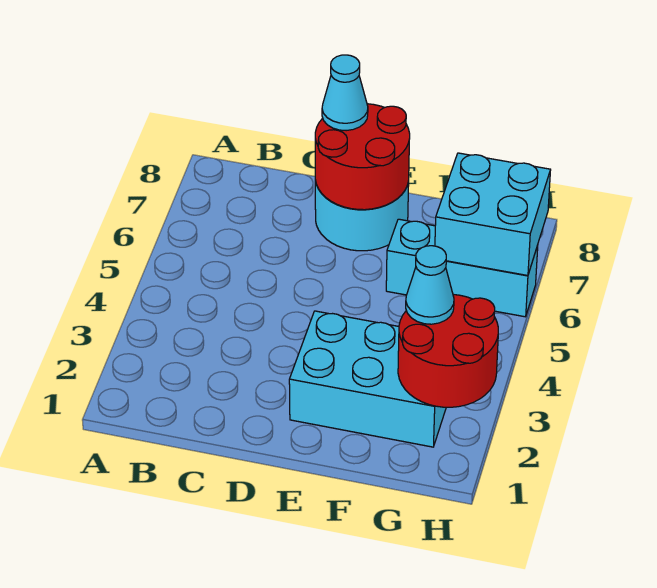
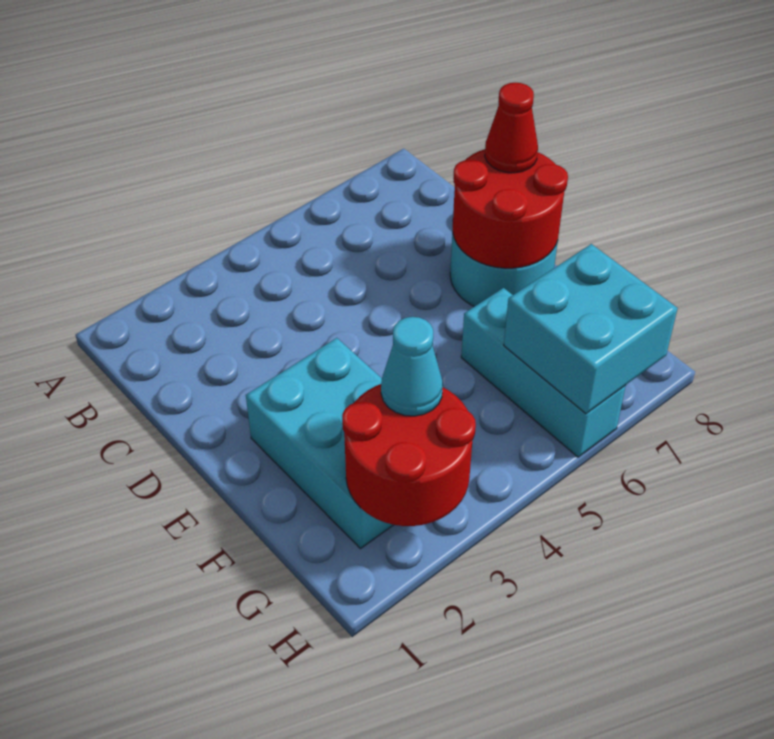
cyan cone D8 level 3 -> red cone D8 level 3

